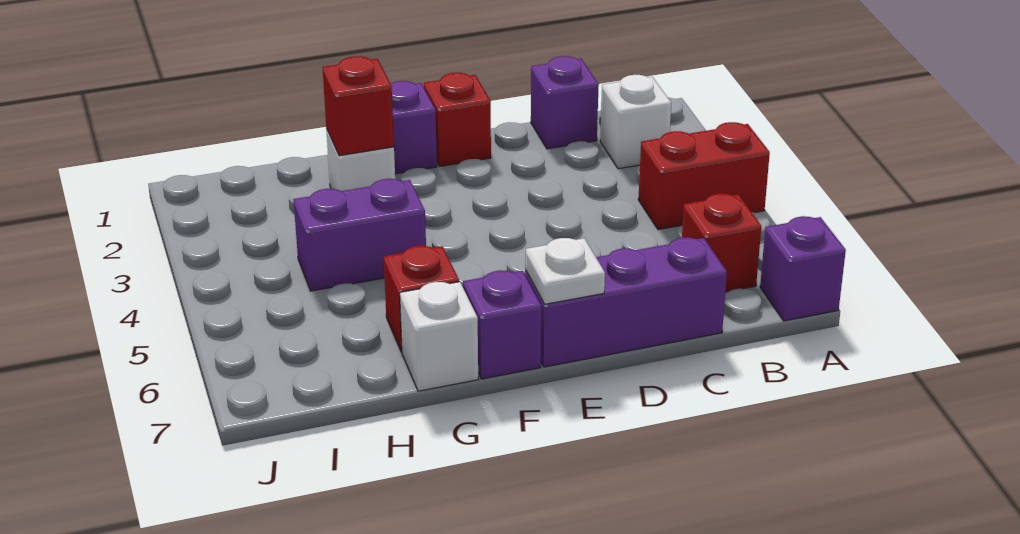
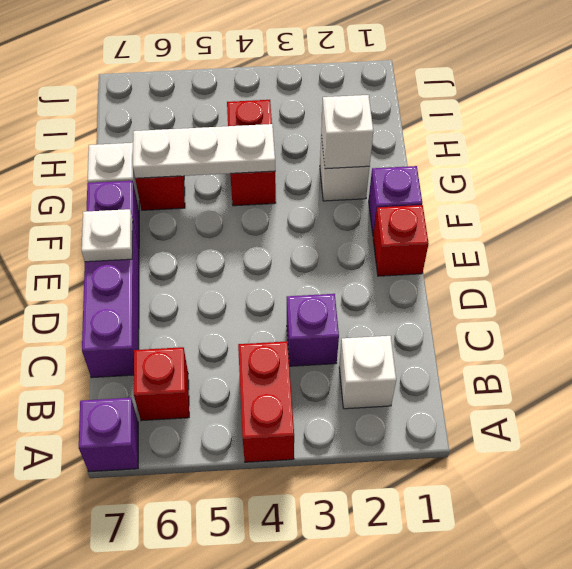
purple brick C1 level 1 -> purple brick C3 level 1
red brick G2 level 2 -> white brick G2 level 2
purple brick G4:H4 level 1 -> red brick G4:H4 level 1
none -> white plate G4:G6 level 2

